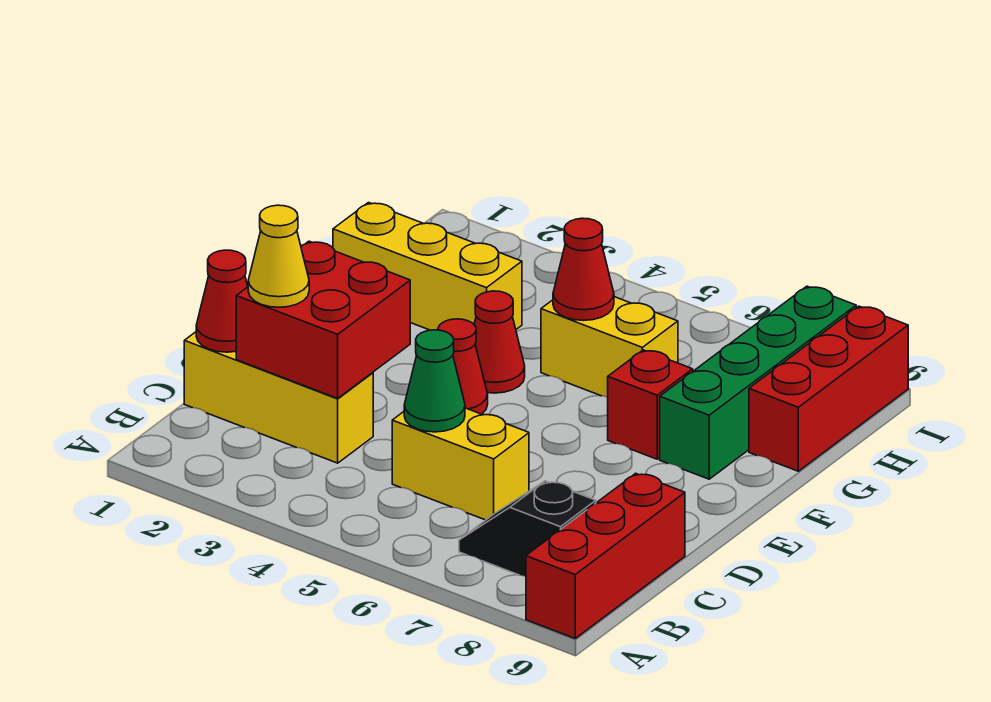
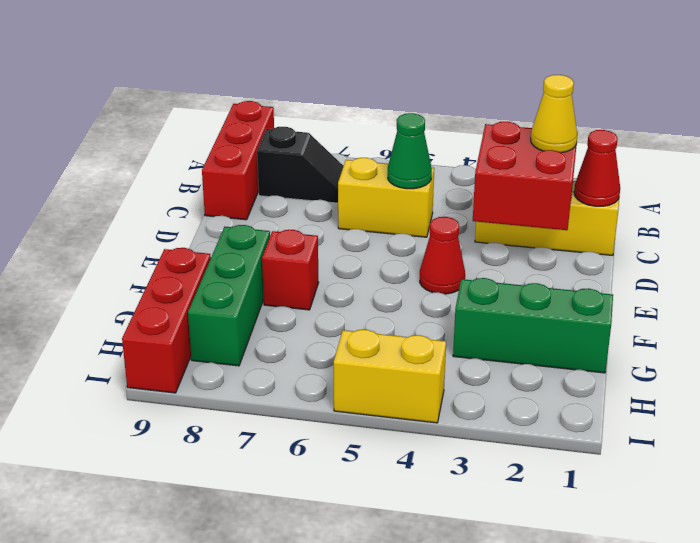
red cone F4 level 1 -> none
green brick F8:I8 level 1 -> green brick F8:H8 level 1
yellow brick G1:G3 level 1 -> green brick G1:G3 level 1
yellow brick G5:G6 level 1 -> yellow brick I4:I5 level 1
red cone G5 level 2 -> none

